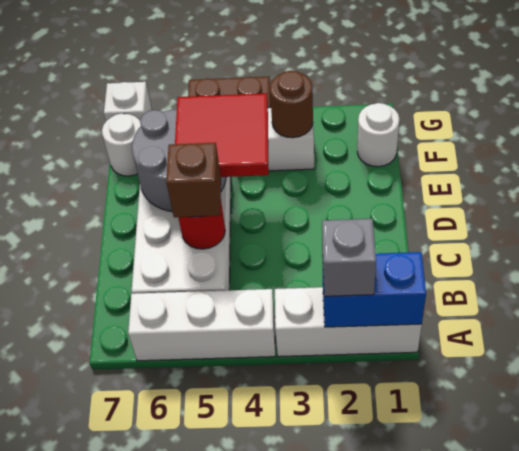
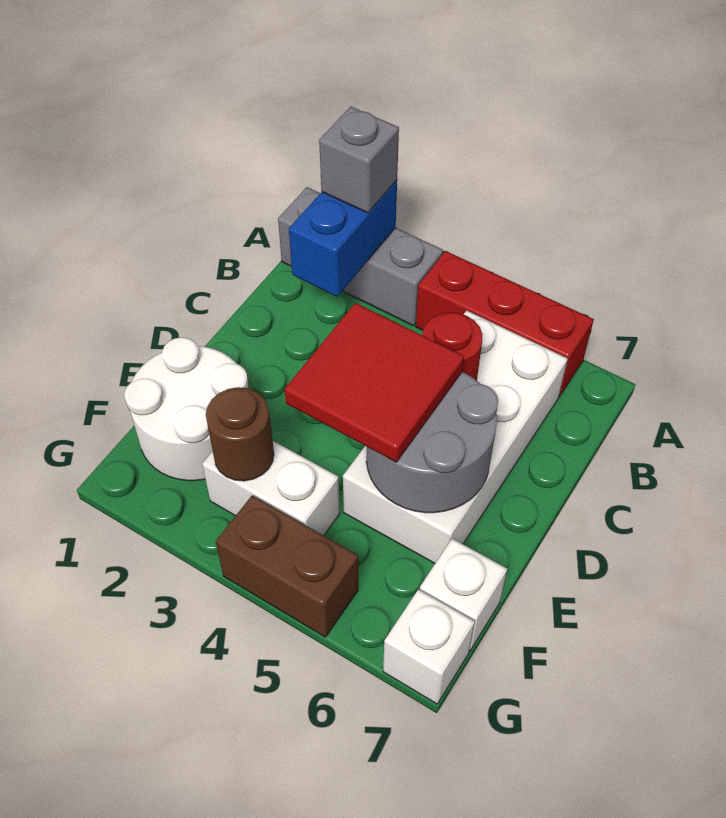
white brick A1:A3 level 1 -> grey brick A1:A3 level 1
blue brick A1:A2 level 2 -> blue brick A2:B2 level 2
white brick A4:A6 level 1 -> red brick A4:A6 level 1
brown brick C5 level 3 -> none
white round brick F1 level 1 -> white round brick E1:F2 level 1
white round brick F7 level 1 -> white brick F7 level 1

